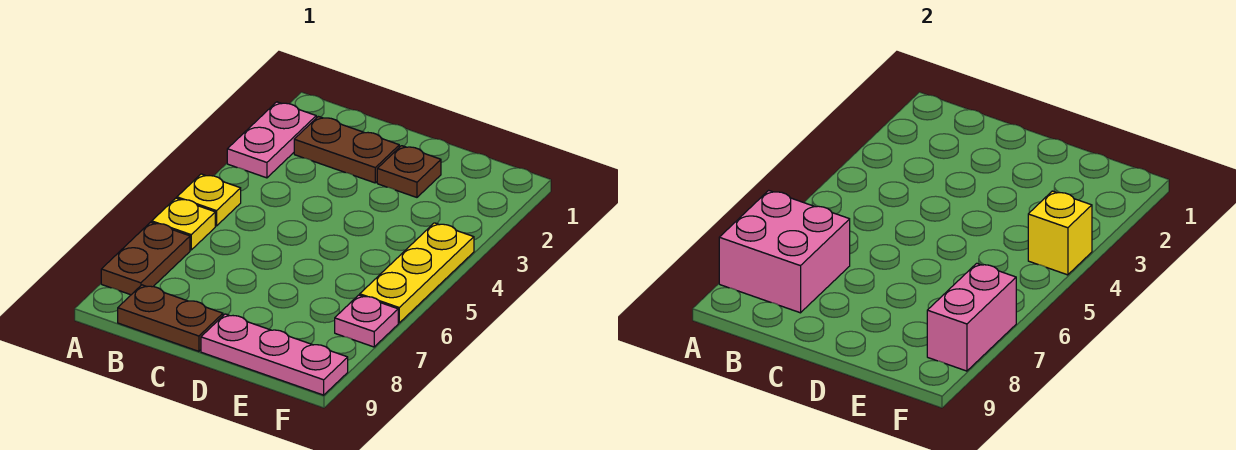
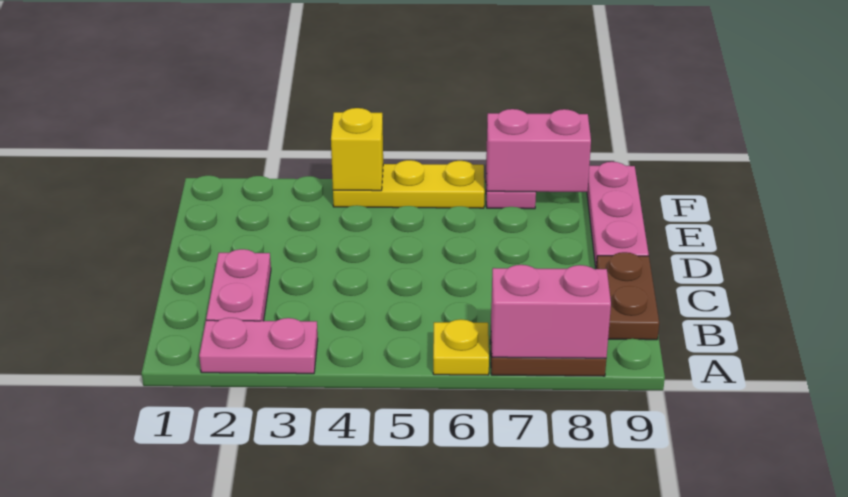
yellow plate A5 level 1 -> none
pink brick A7:B8 level 2 -> pink brick A7:A8 level 2
brown plate B2:C2 level 1 -> pink plate B2:C2 level 1
brown plate D2 level 1 -> none

